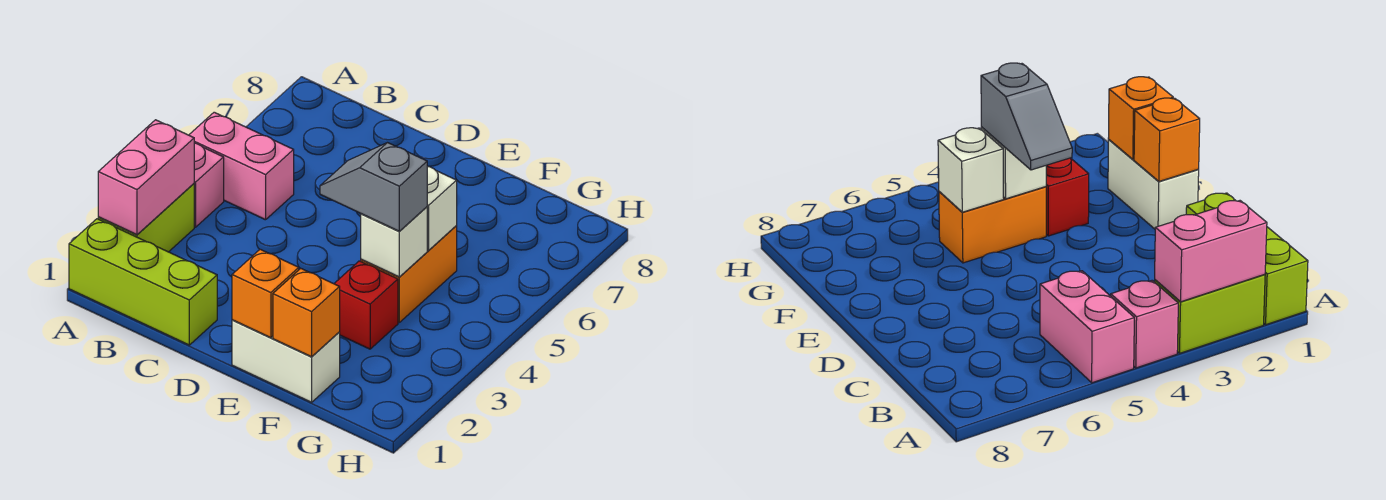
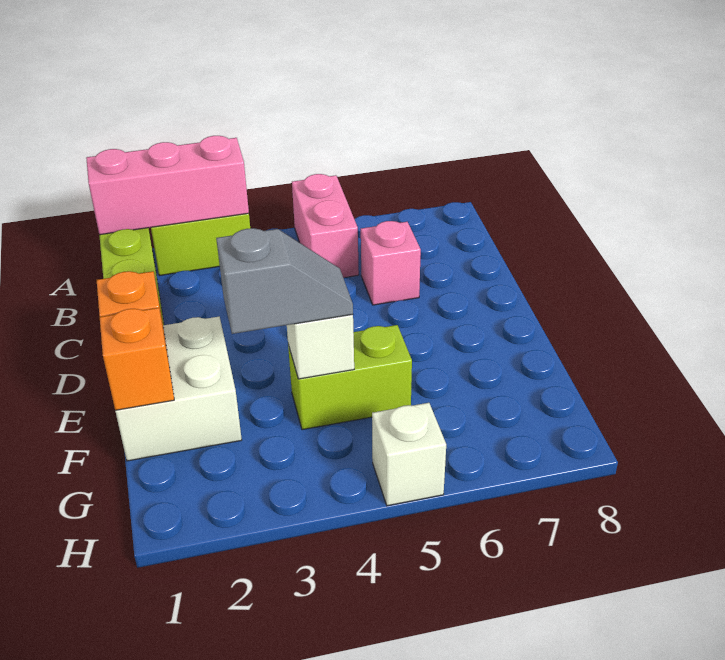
pink brick A2:A3 level 2 -> pink brick A1:A3 level 2
pink brick A4 level 1 -> pink brick C6 level 1
white brick E1:F1 level 1 -> white brick E1:F2 level 1
grey slope E4:F4 level 3 top F -> grey slope F3:F4 level 3 top 3
red brick F3 level 1 -> none
orange brick F4:F5 level 1 -> lime brick F4:F5 level 1
white brick F5 level 2 -> white brick H5 level 1

